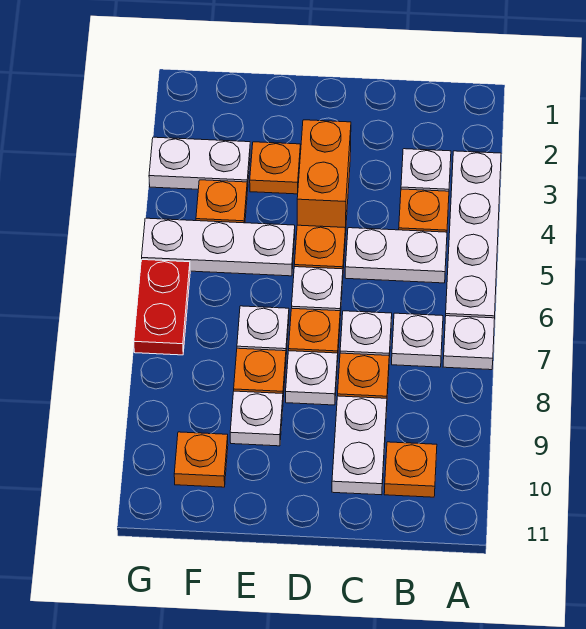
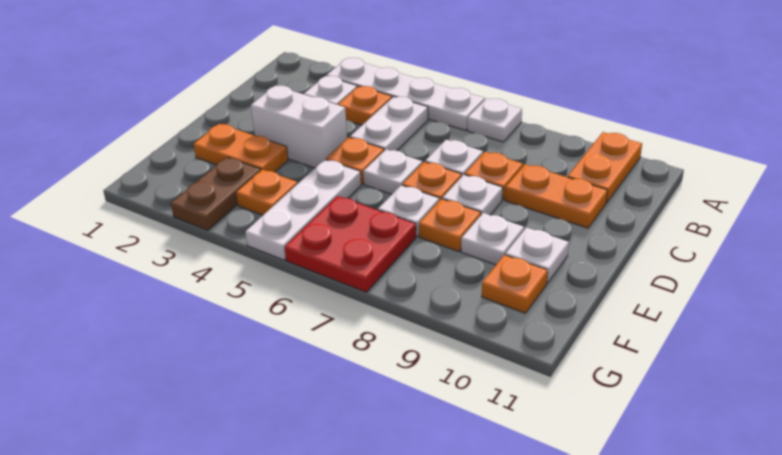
white plate B7 level 1 -> white plate E10 level 1
orange plate B10 level 1 -> orange plate A10:B10 level 1
white plate C9:C10 level 1 -> orange plate C9:C10 level 1
orange brick D3:D4 level 1 -> white brick D3:D4 level 1
orange plate E3 level 1 -> orange plate E2:E3 level 1
white plate F3:G3 level 1 -> brown plate F3:G3 level 1
red plate G6:G7 level 1 -> red plate F6:G7 level 1

